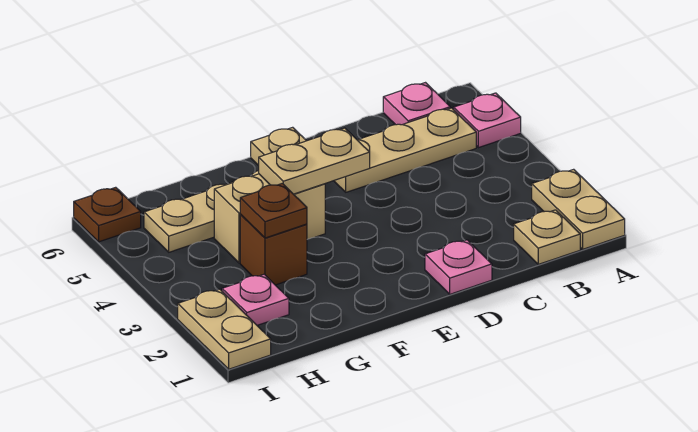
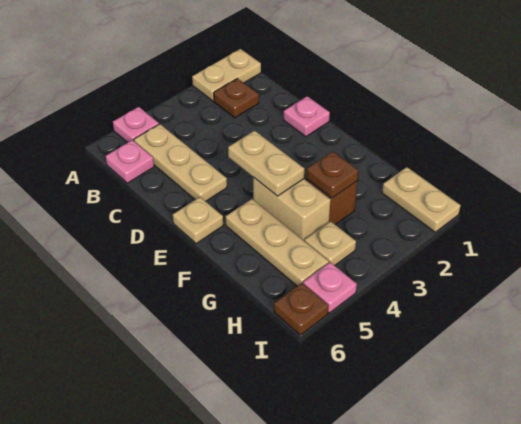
tan plate B1 level 1 -> tan plate H4 level 1
none -> brown plate B2 level 1
pink plate H2 level 1 -> pink plate I5 level 1
tan plate I1:I2 level 1 -> tan plate H1:I1 level 1

